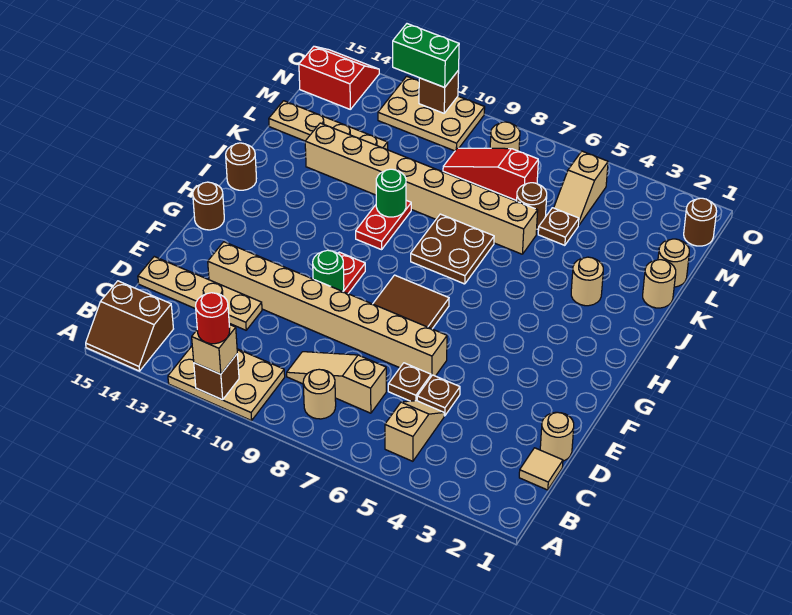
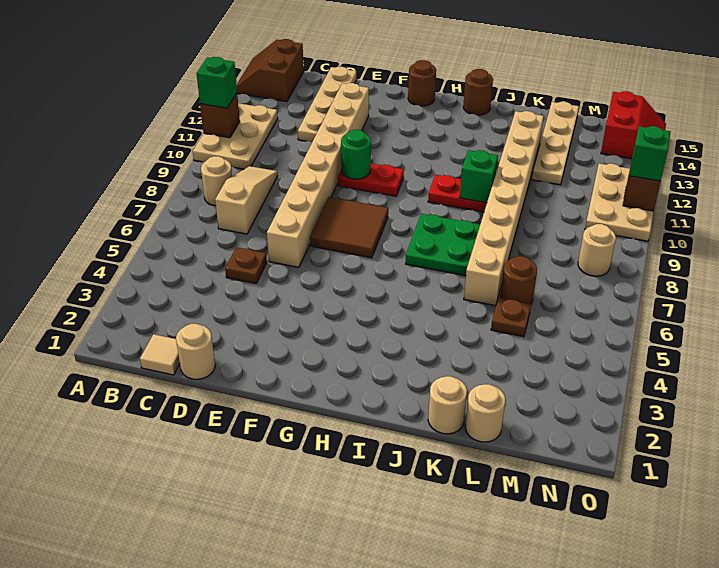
tan brick A11 level 3 -> green brick A11 level 3
red round brick A11 level 4 -> none
tan slope B5:C5 level 1 top B -> none
brown plate D6 level 1 -> none
brown plate I7:J8 level 1 -> green plate I7:J8 level 1
tan round brick J3 level 1 -> none
green round brick J10 level 2 -> green brick J10 level 2
tan slope M5:N5 level 1 top N -> none
red slope M7:M9 level 1 top 7 -> none
brown round brick N1 level 1 -> none
green brick O11:O12 level 3 -> green brick O11 level 3

